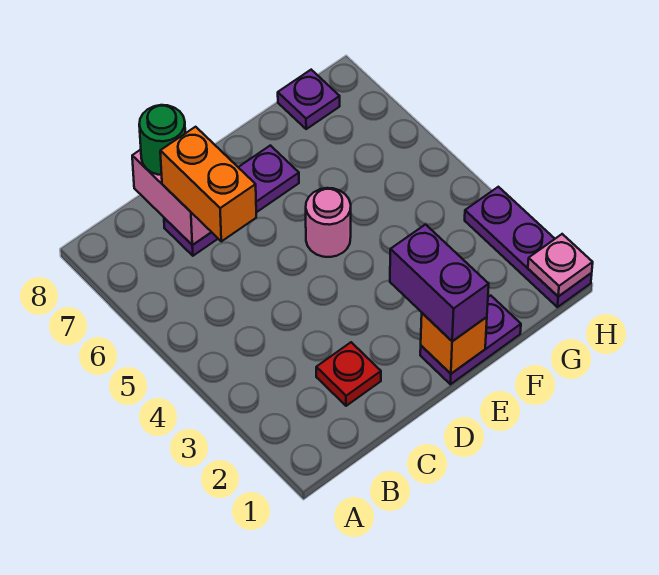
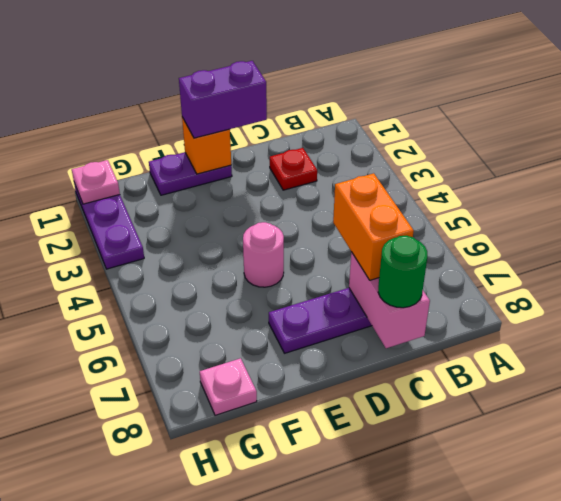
purple brick E1:E2 level 3 -> purple brick D1:E1 level 3
purple plate G8 level 1 -> pink plate G8 level 1

